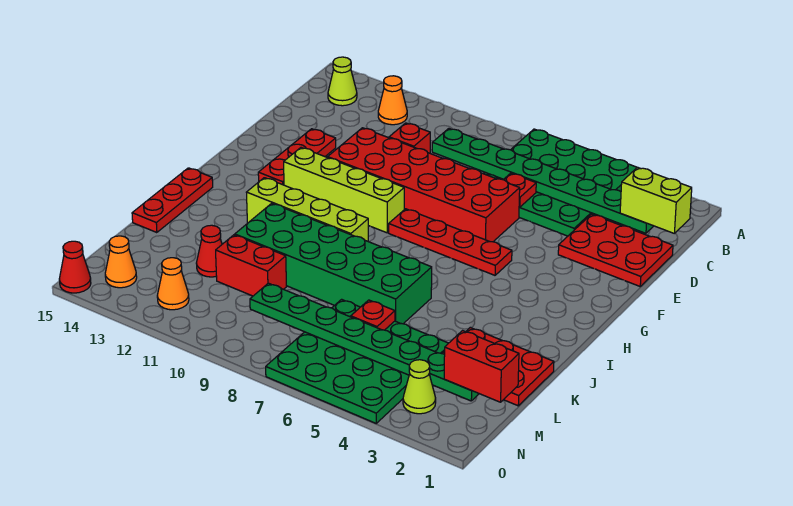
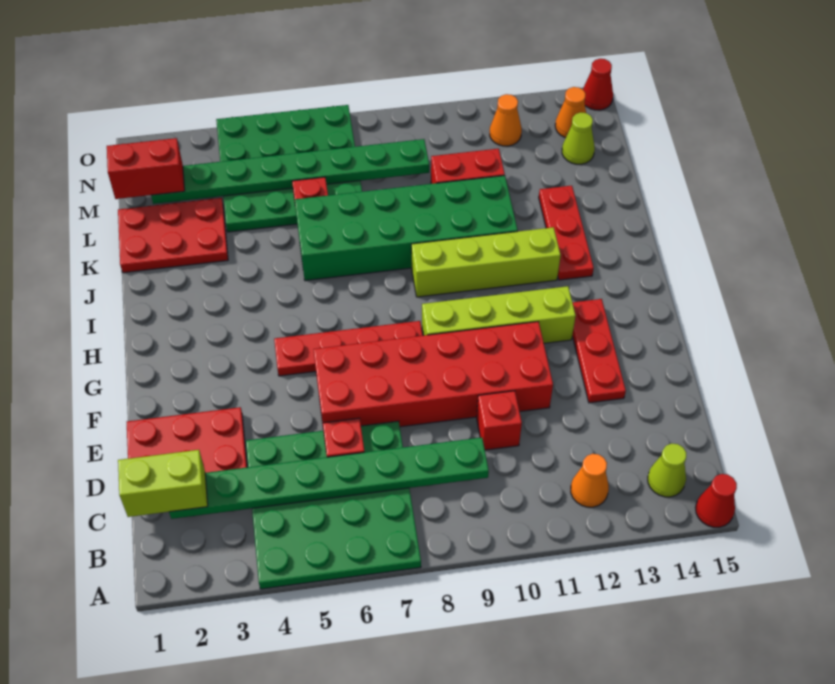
red plate I15:K15 level 1 -> red plate I13:K13 level 1
red cone L12 level 1 -> red cone A15 level 1
lime cone N3 level 1 -> lime cone M14 level 1

